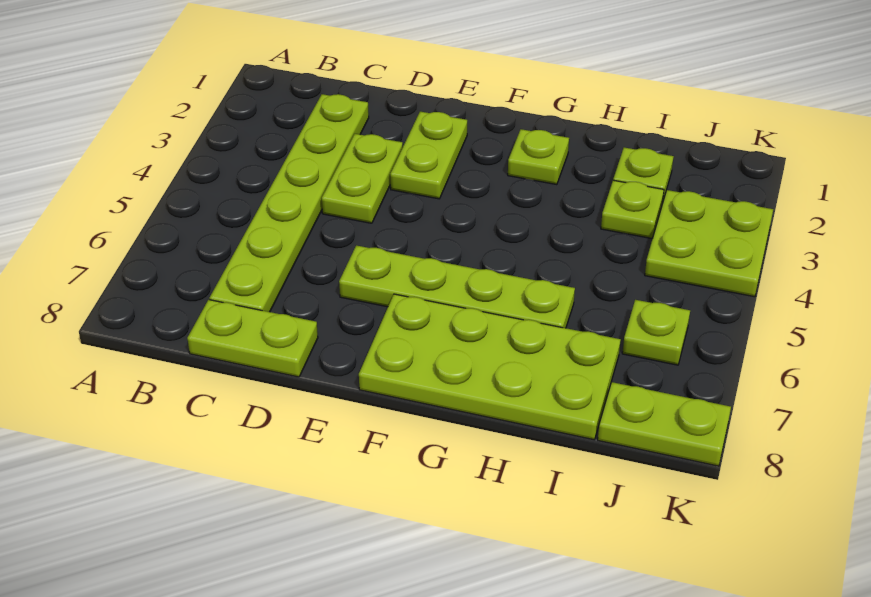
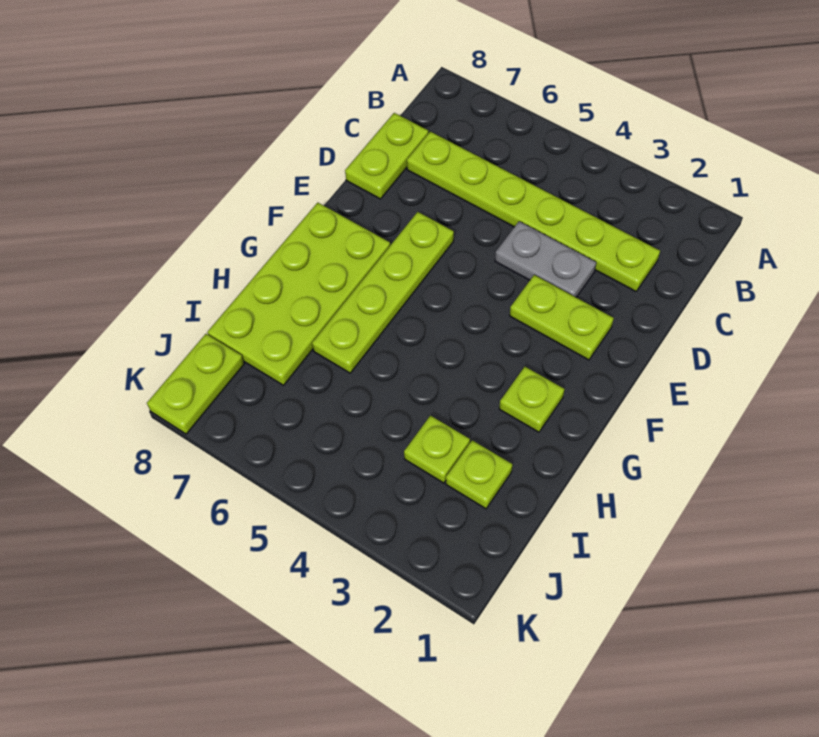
lime plate D3:D4 level 1 -> grey plate D3:D4 level 1
lime plate J3:K4 level 1 -> none
lime plate J6 level 1 -> none

